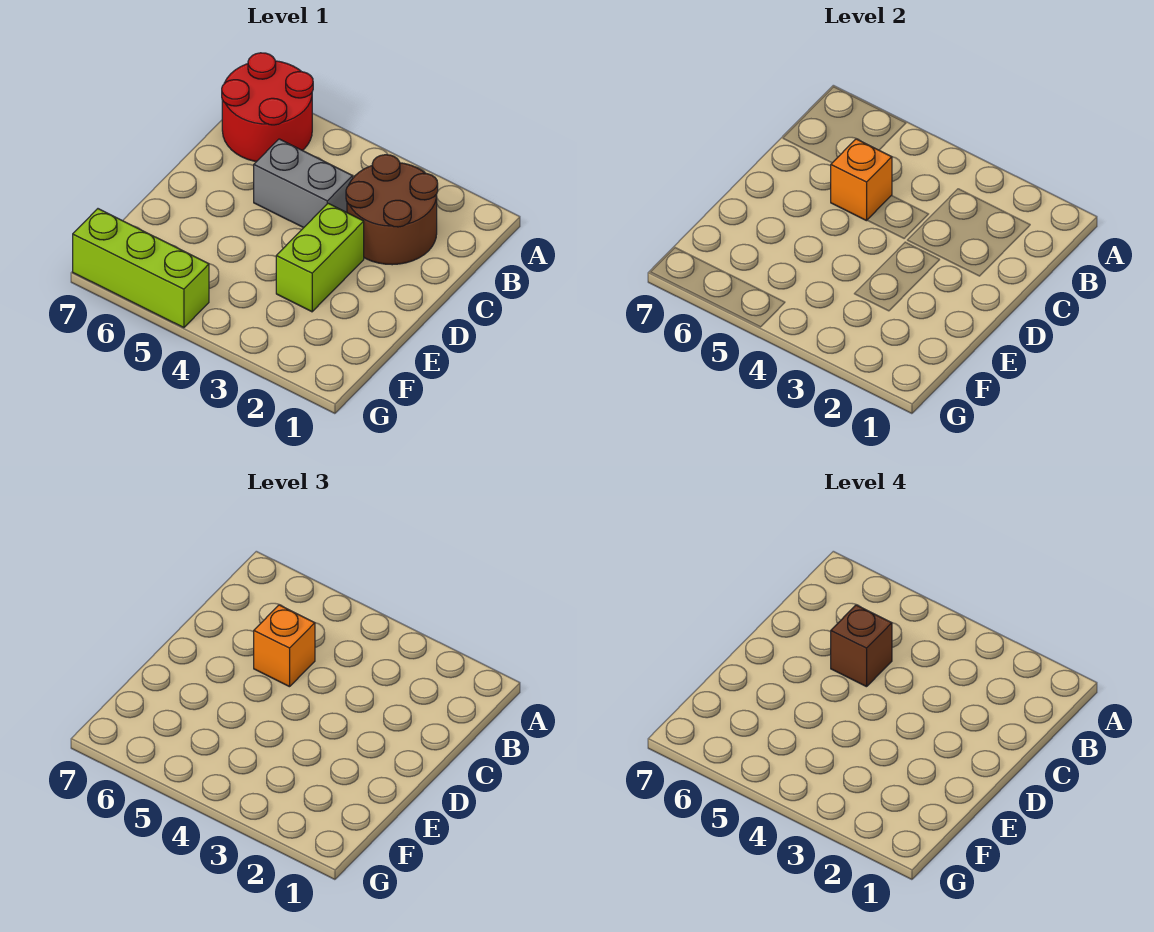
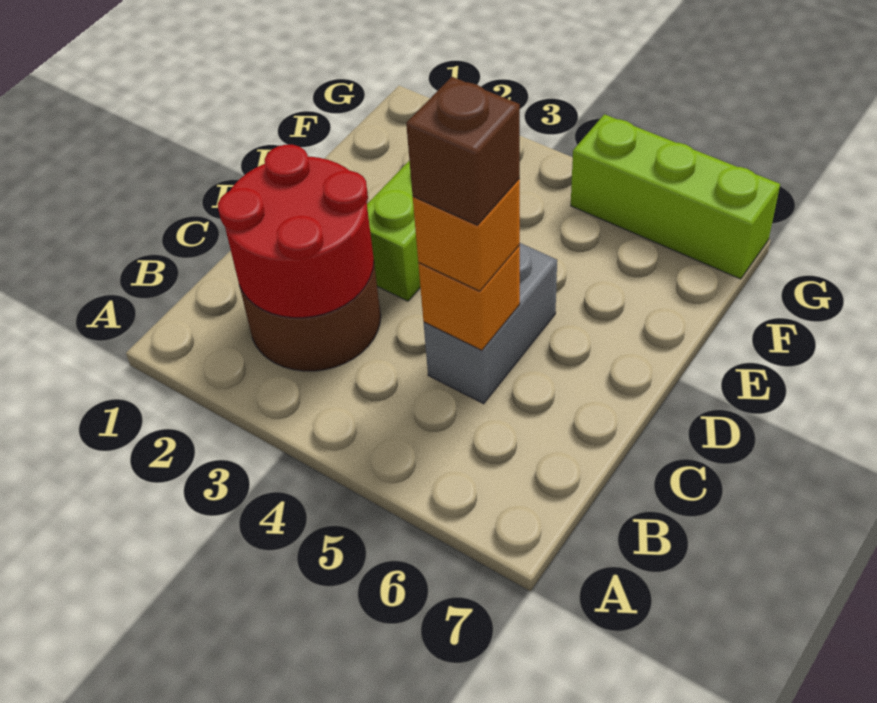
red round brick A6:B7 level 1 -> red round brick B2:C3 level 2
grey brick C4:C5 level 1 -> grey brick C5:D5 level 1

